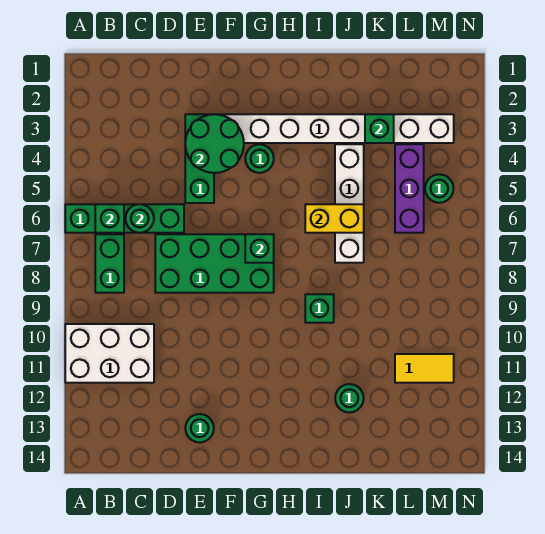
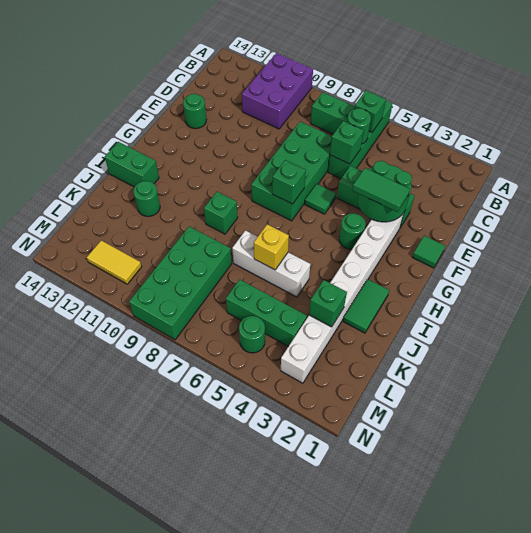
white brick A10:C11 level 1 -> purple brick A10:C11 level 1
none -> green brick D6 level 2
none -> green tile F1 level 1
none -> green tile F3:F4 level 3
none -> green tile F6 level 1
none -> green tile I2:J2 level 1
yellow brick I6:J6 level 2 -> yellow brick J6 level 2
none -> green brick I13:I14 level 1
white brick J4:J7 level 1 -> white brick J5:J7 level 1
none -> green brick K8:N9 level 1
purple brick L4:L6 level 1 -> green brick L4:L6 level 1
yellow tile L11:M11 level 1 -> yellow tile M11:M12 level 1

